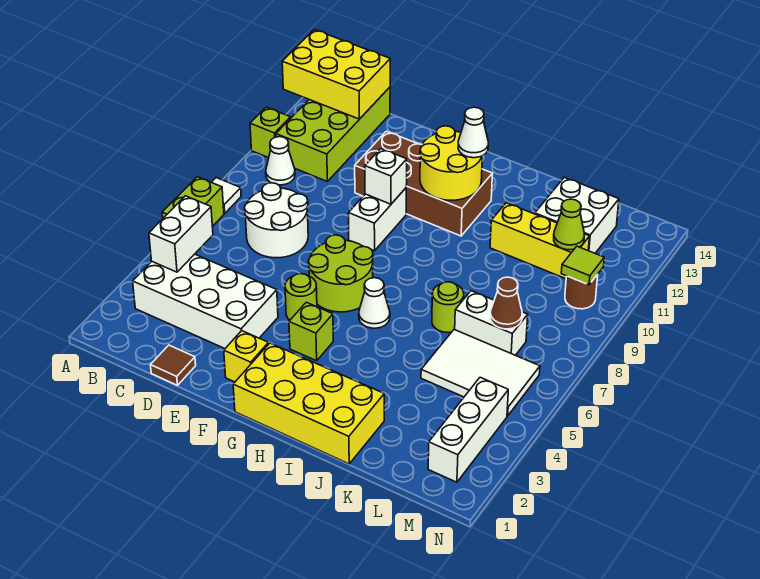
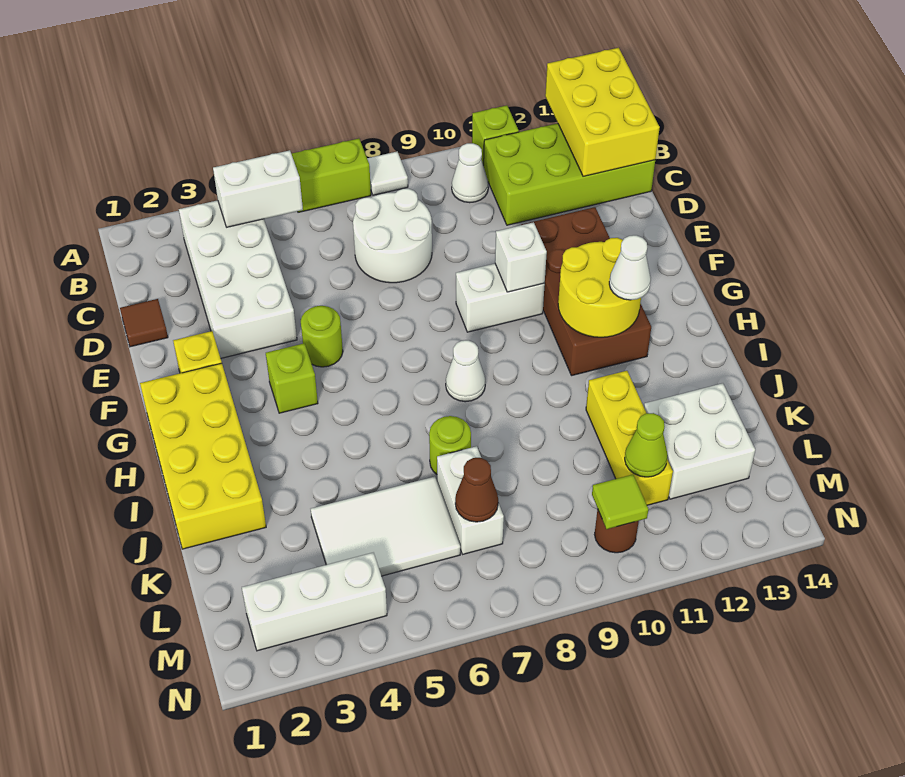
lime round brick F6:G7 level 1 -> none
white cone H6 level 1 -> white cone H8 level 1
white tile K5:M6 level 1 -> white tile K4:L6 level 1

